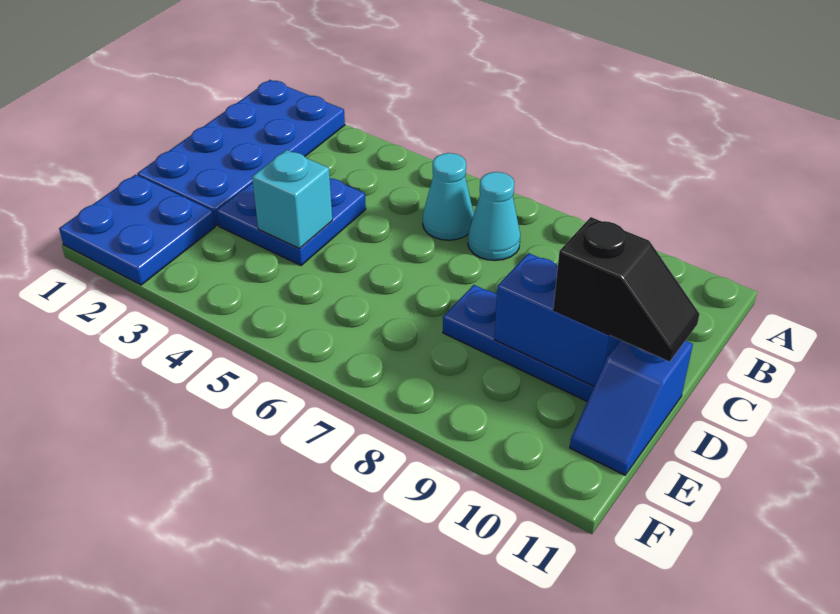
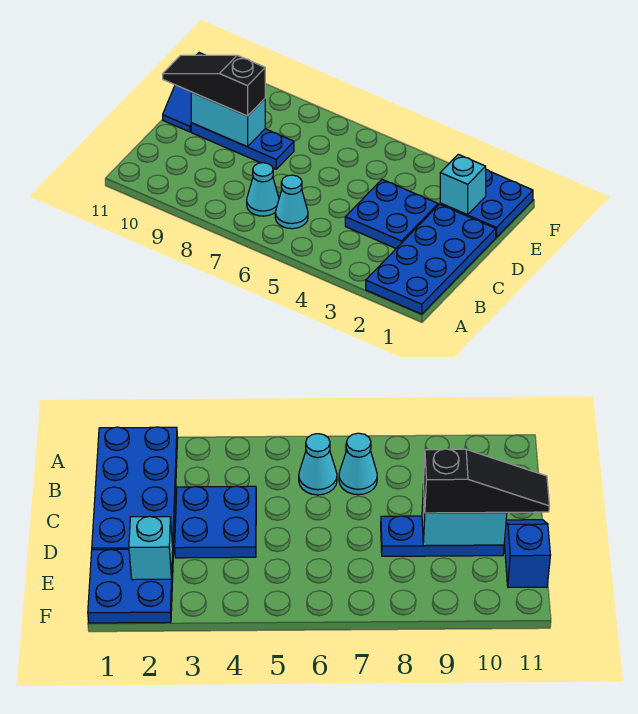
cyan brick D4 level 2 -> cyan brick E2 level 2
blue brick D9:D10 level 2 -> cyan brick D9:D10 level 2
black slope D10:D11 level 3 top 10 -> black slope D9:D11 level 3 top 9
blue slope D11:E11 level 1 top D -> blue slope D11:E11 level 1 top E

